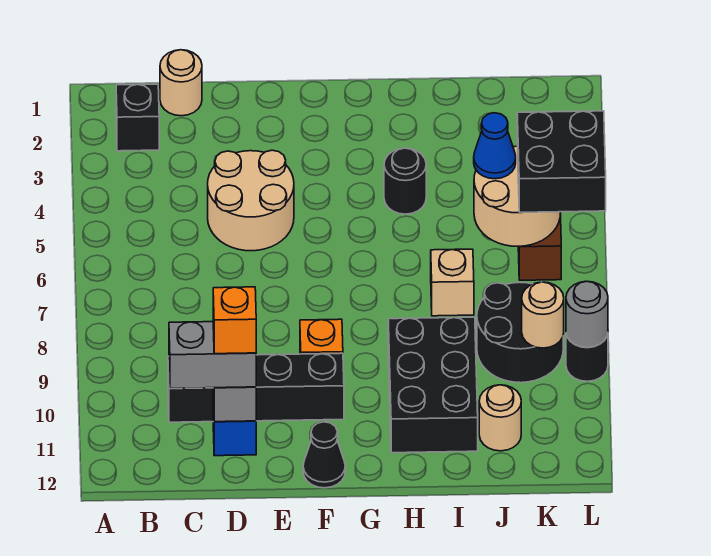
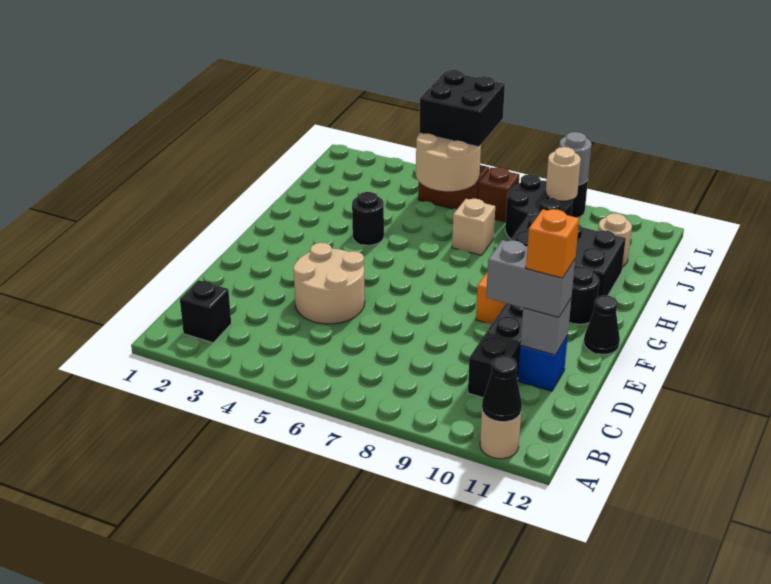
none -> black cone A11 level 2
tan round brick C1 level 1 -> tan round brick A11 level 1
grey brick C11:D11 level 3 -> grey brick D10:D11 level 3
none -> black round brick G11 level 1
blue cone J5 level 3 -> none
none -> brown brick K7 level 1

